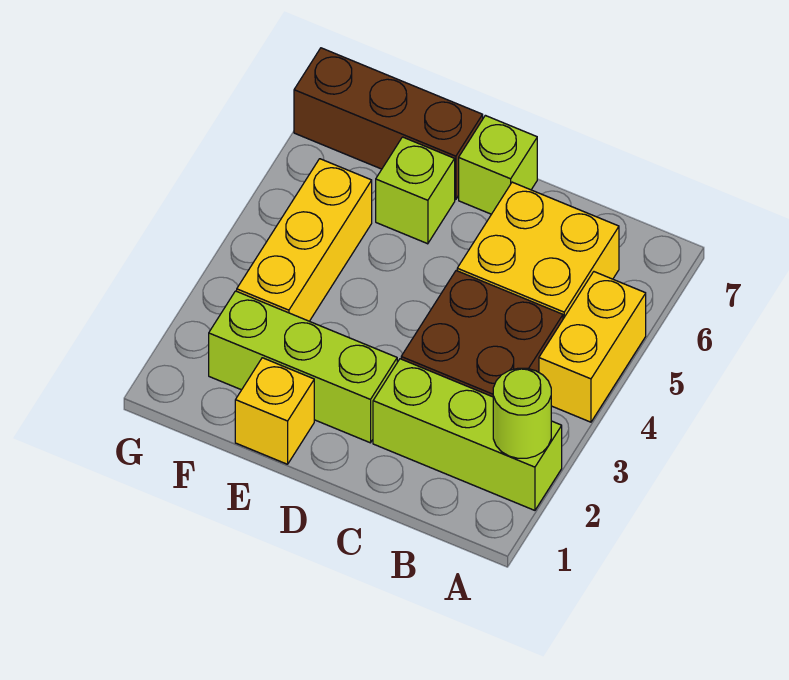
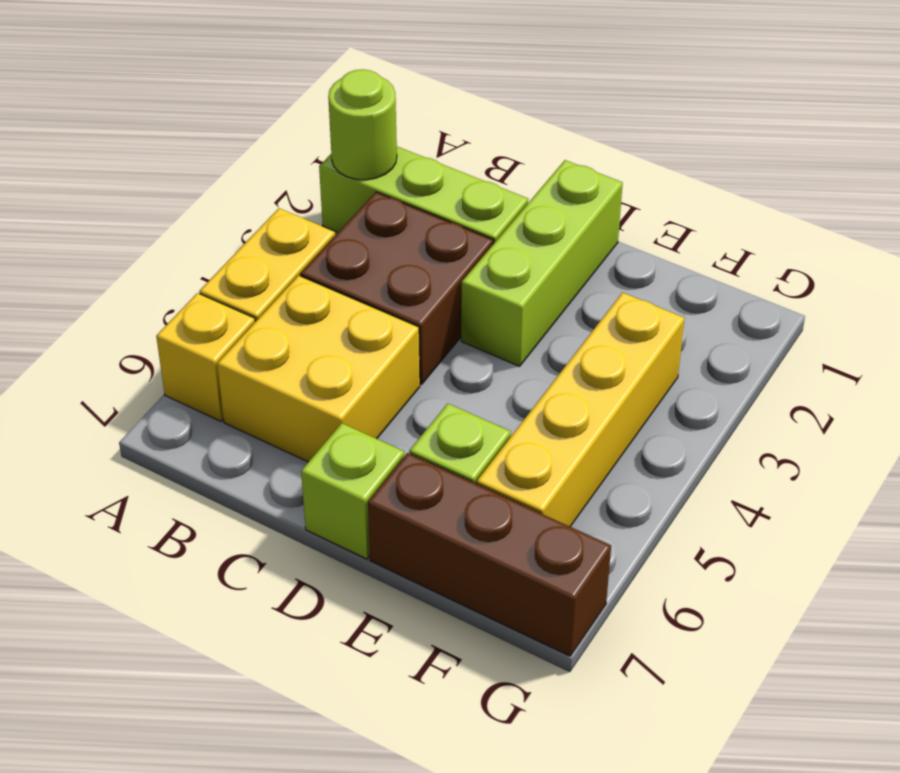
lime brick D2:F2 level 1 -> lime brick D1:D3 level 1
yellow brick E1 level 1 -> yellow brick A6 level 1
yellow brick F3:F5 level 1 -> yellow brick F3:F6 level 1

